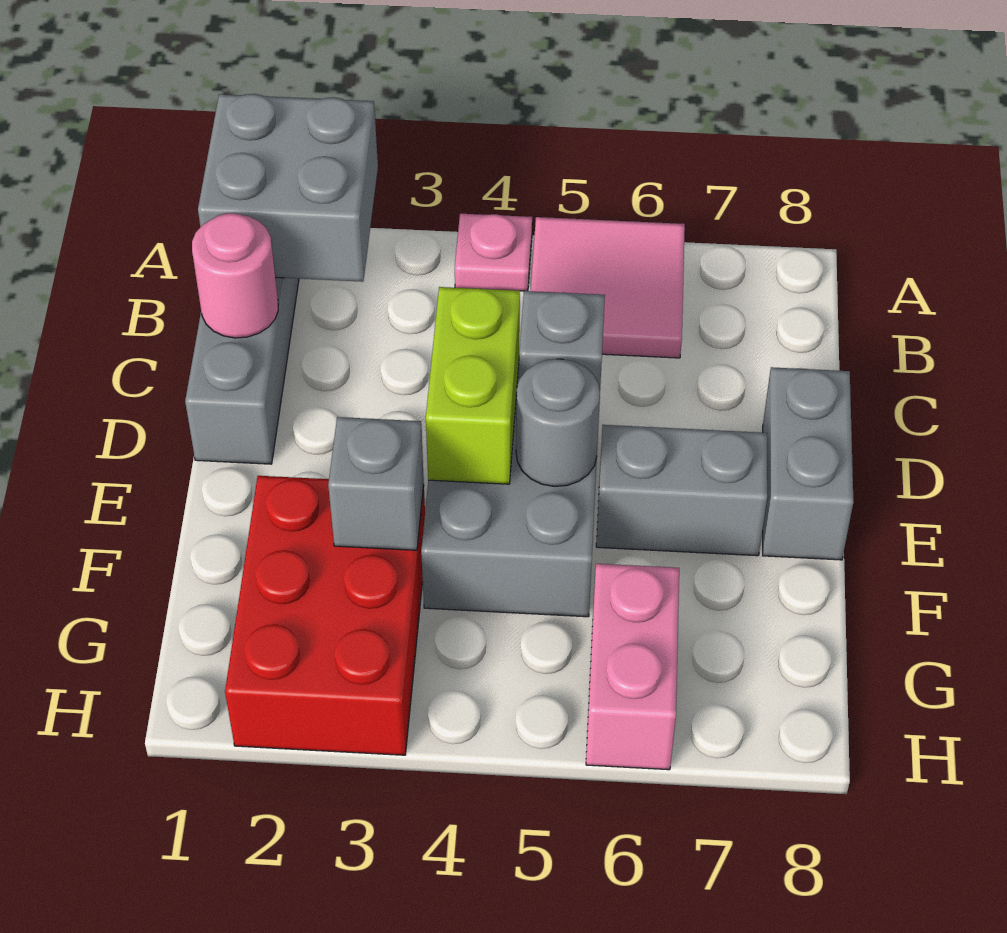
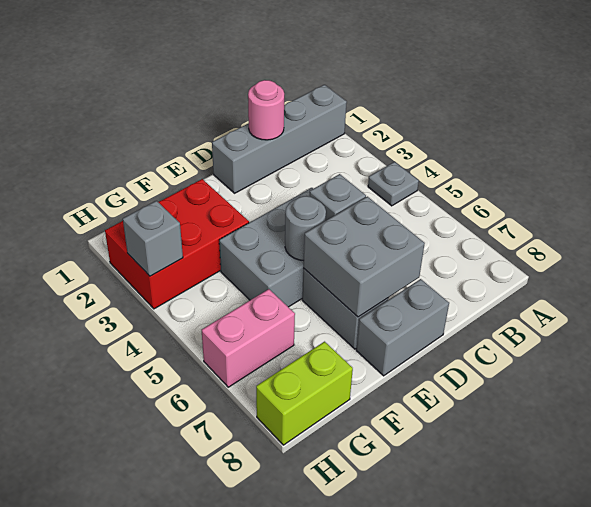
grey brick A1:B2 level 2 -> grey brick D6:E7 level 2
pink plate A4 level 1 -> grey plate A4 level 1
pink tile A5:B6 level 1 -> none
lime brick D4:E4 level 2 -> lime brick G8:H8 level 1
grey brick F3 level 2 -> grey brick H3 level 2

